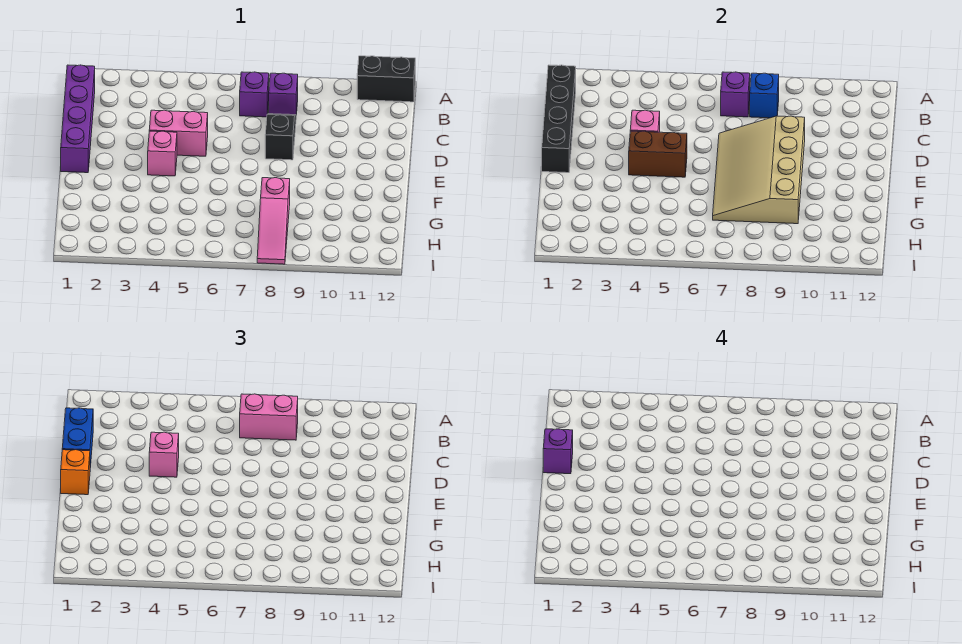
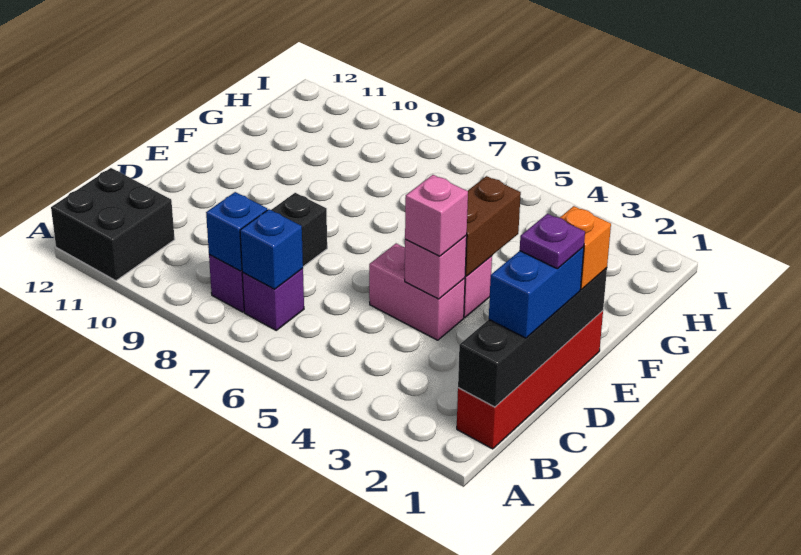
black brick A11:A12 level 1 -> black brick A11:B12 level 1
purple brick B1:E1 level 1 -> red brick B1:E1 level 1
purple brick B7 level 2 -> blue brick B7 level 2
pink brick B7:B8 level 3 -> none
purple brick D1 level 4 -> purple plate D1 level 4
tan slope D7:G9 level 2 top 9 -> none
brown brick E4:E5 level 2 -> brown brick E4:F4 level 2
pink slope G8:I8 level 1 top G -> none

